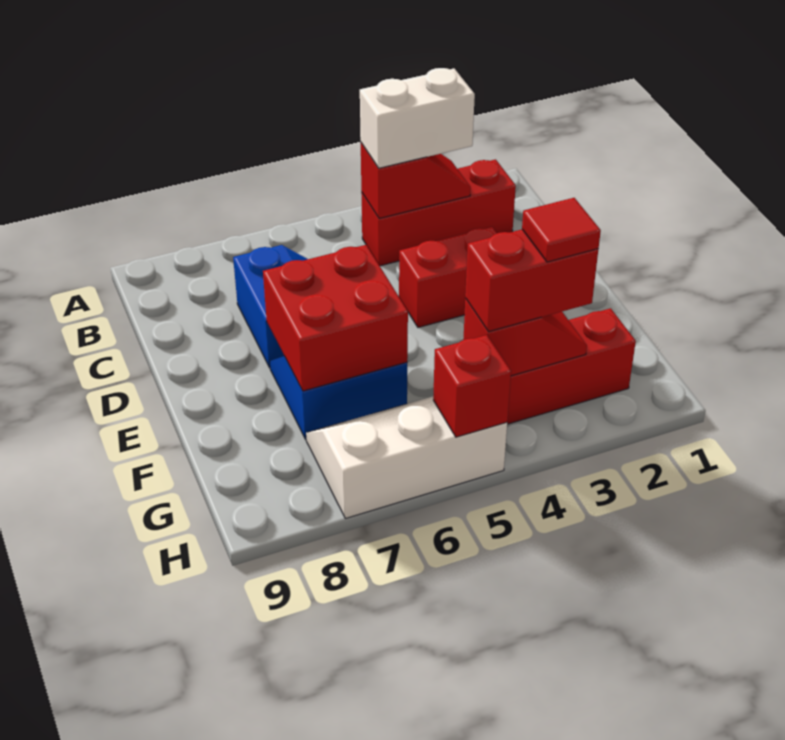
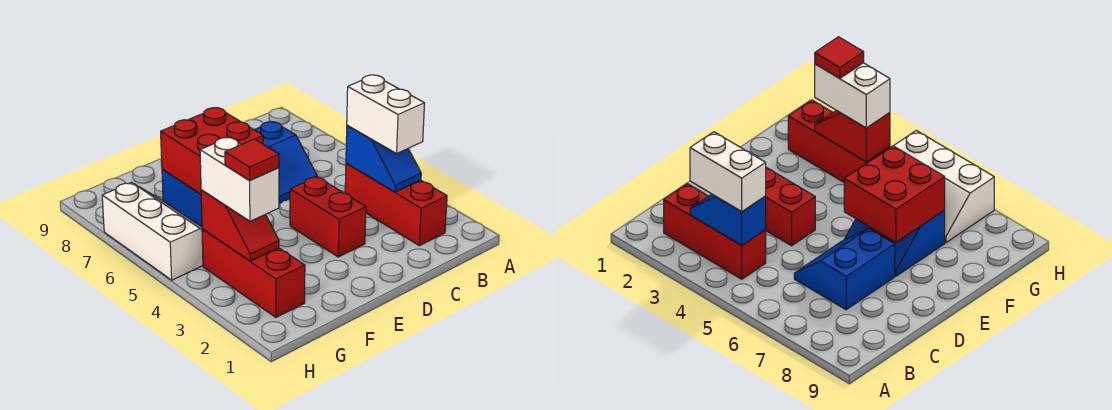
red slope B3:B4 level 2 top 4 -> blue slope B3:B4 level 2 top 4
red brick G3:G4 level 3 -> white brick G3:G4 level 3
red brick H5 level 2 -> none

